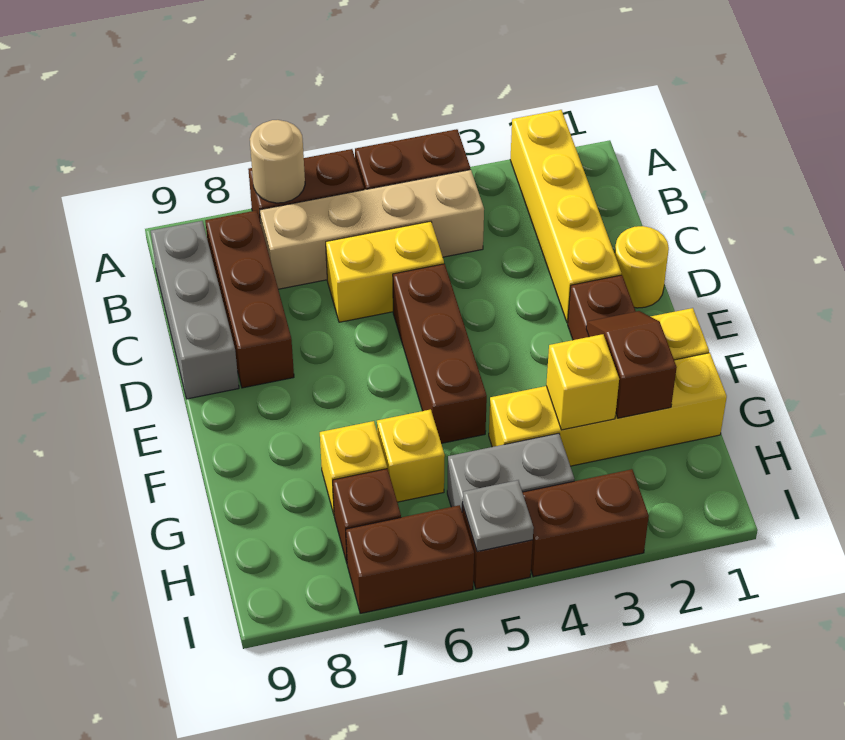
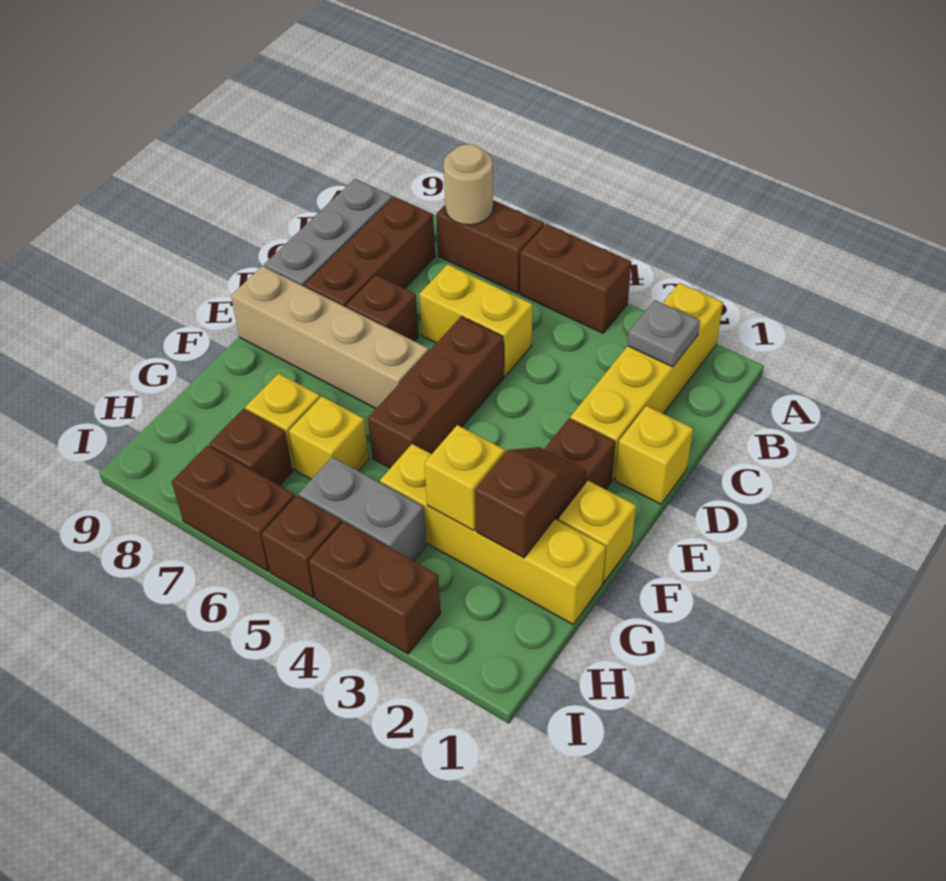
tan brick B4:B7 level 1 -> tan brick E6:E9 level 1
yellow round brick D1 level 1 -> yellow brick D1 level 1
none -> brown brick D7 level 1
grey plate I5 level 2 -> grey plate B2 level 2

